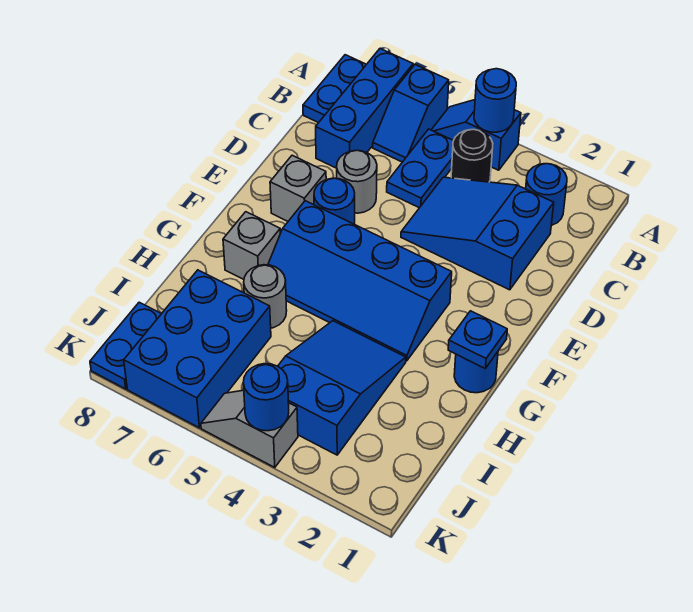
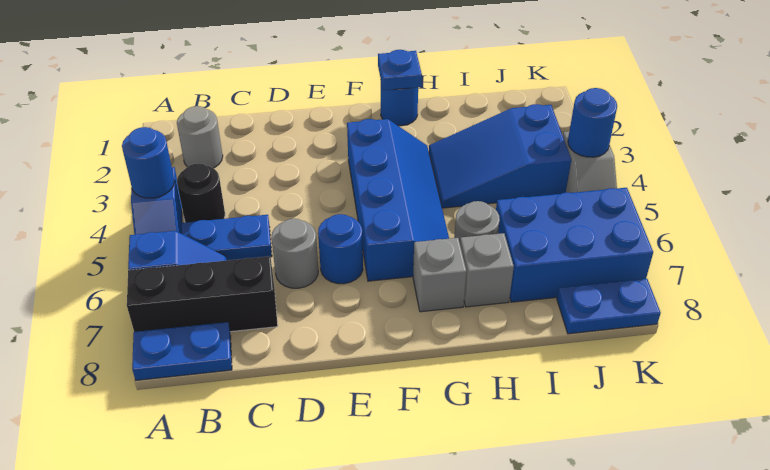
blue brick A7:C7 level 1 -> black brick A7:C7 level 1
blue round brick B2 level 1 -> grey round brick B2 level 1
blue slope C2:D4 level 1 top 2 -> none
grey brick E7 level 1 -> grey brick H7 level 1

